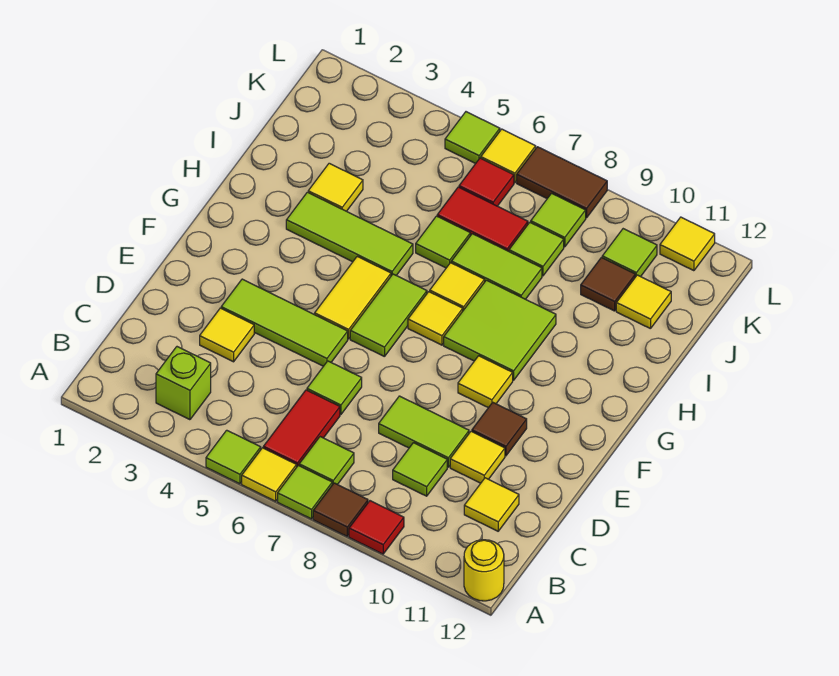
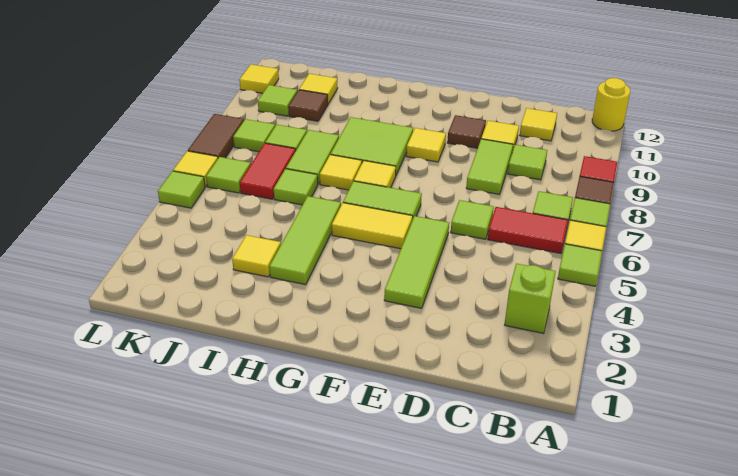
yellow tile D3 level 1 -> none
red tile K6 level 1 -> lime tile K6 level 1

